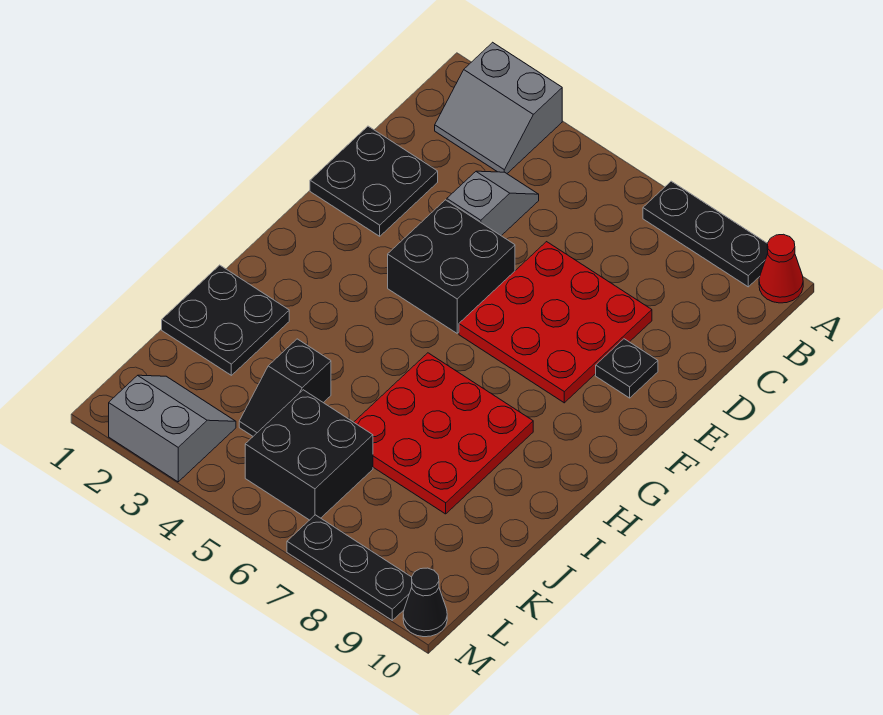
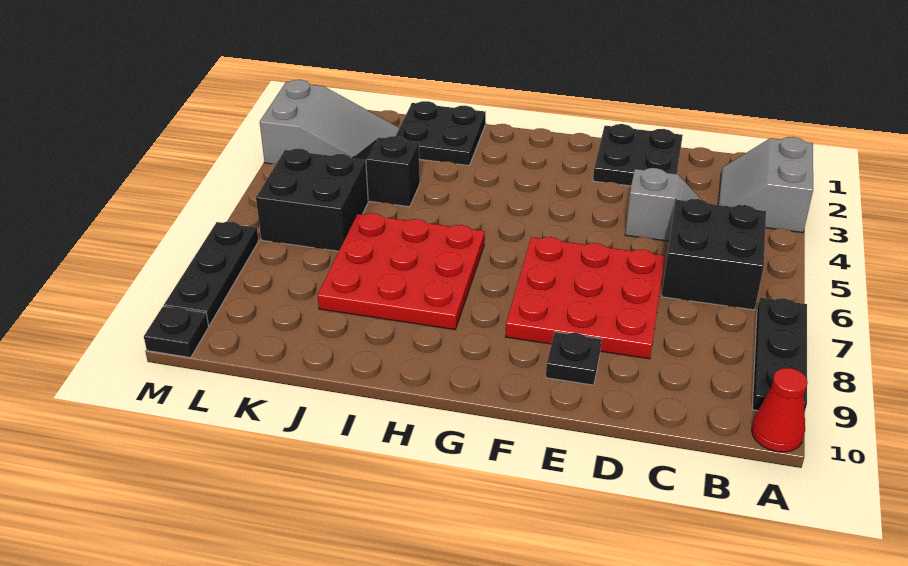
black brick E4:F5 level 1 -> black brick B5:C6 level 1
grey slope L2:M3 level 1 top M -> grey slope K2:M3 level 1 top M
black cone M10 level 1 -> black plate M10 level 1

